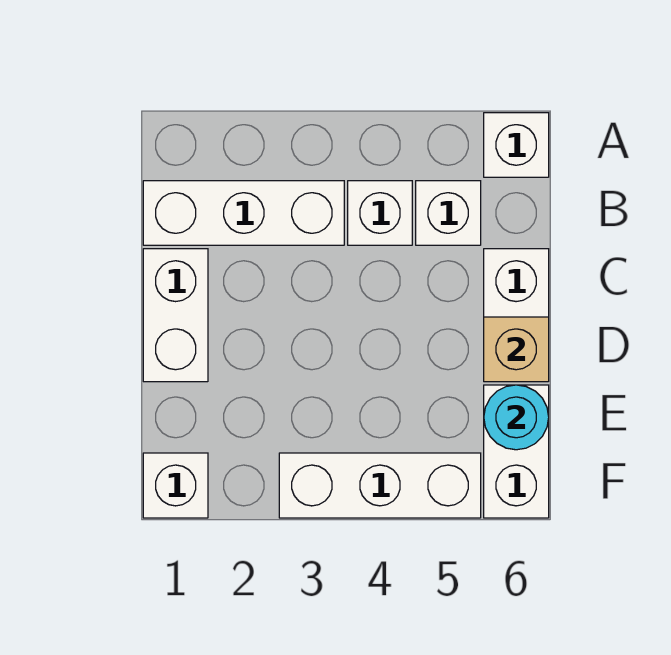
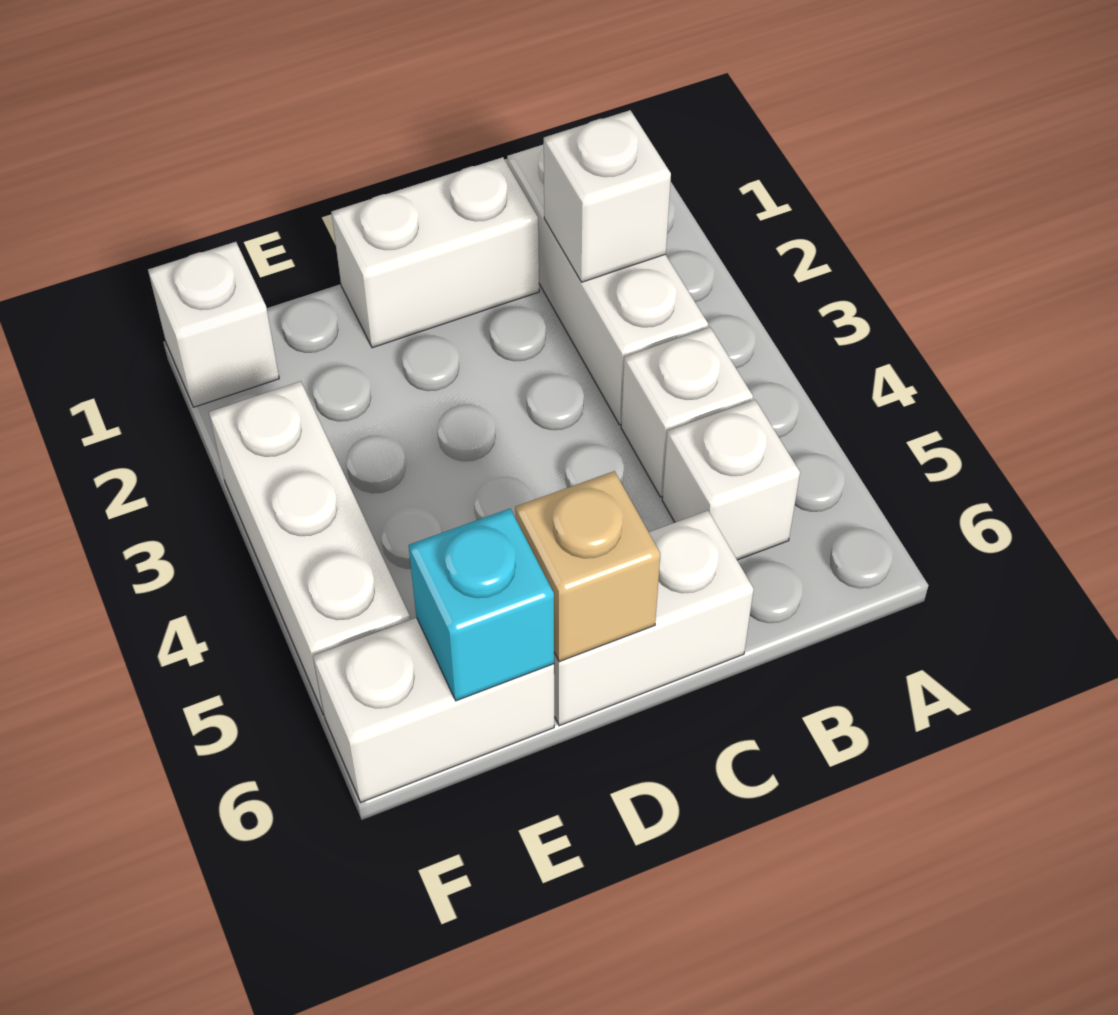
white brick A6 level 1 -> white brick B2 level 2
cyan round brick E6 level 2 -> cyan brick E6 level 2

